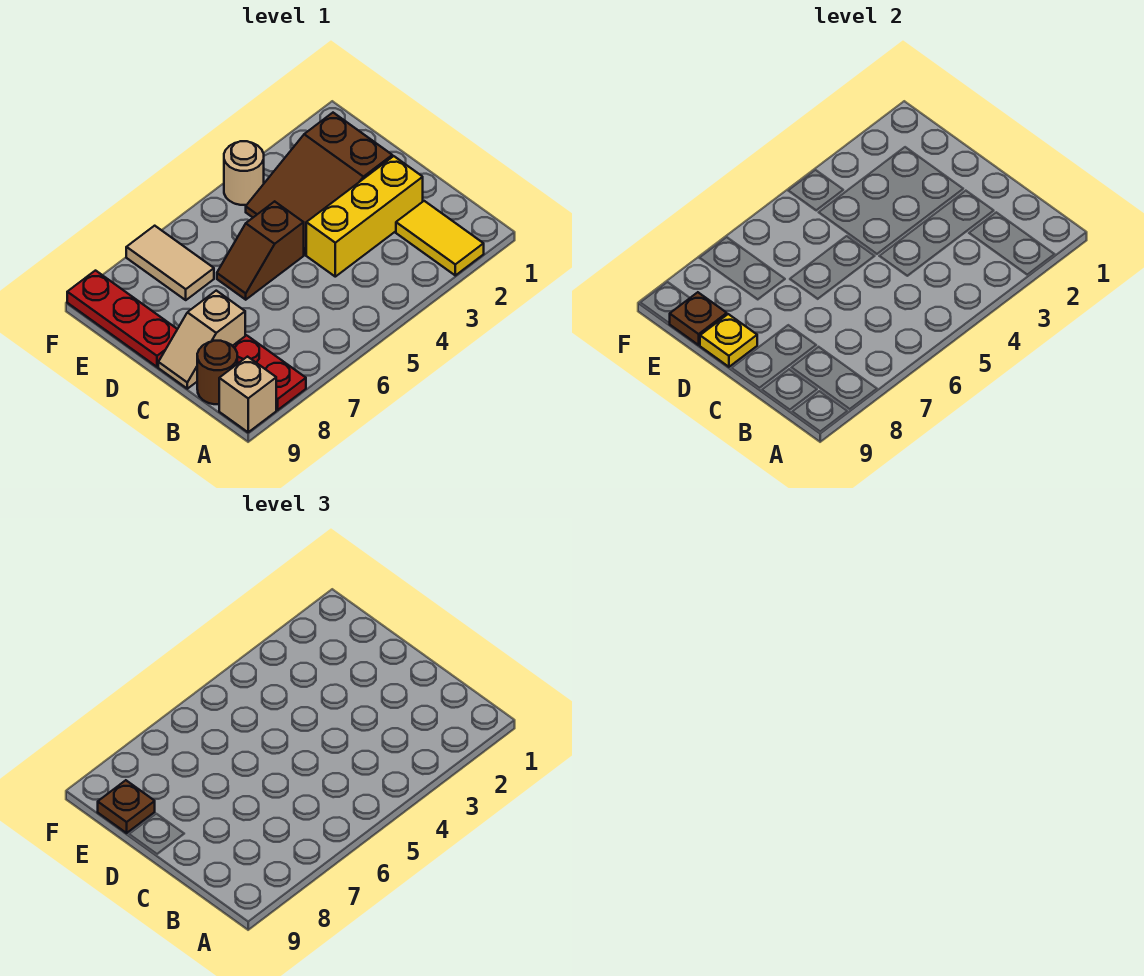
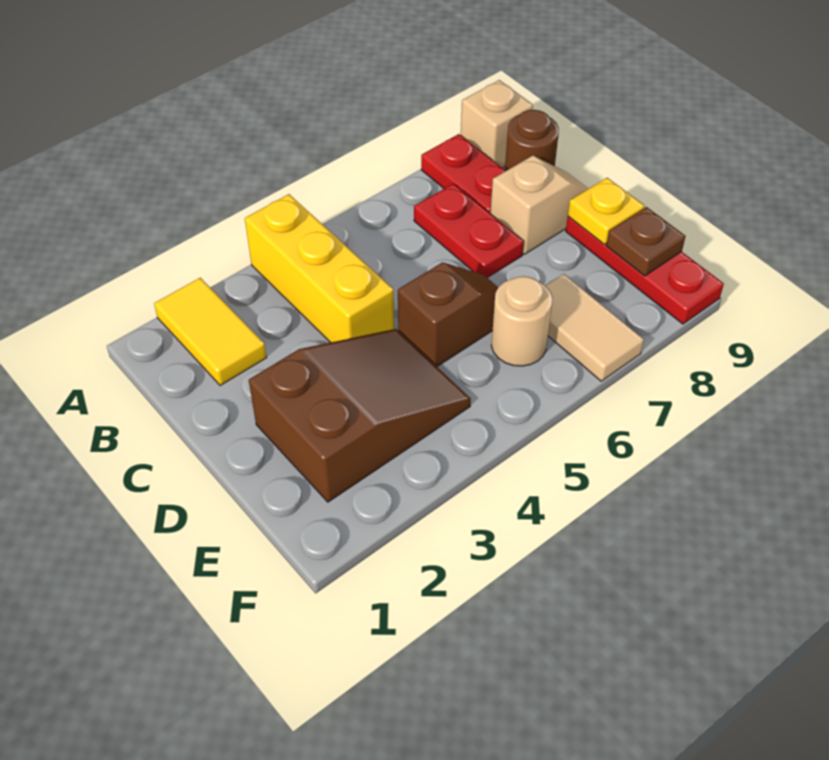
none -> red plate B7:C7 level 1
yellow brick C2:C4 level 1 -> yellow brick A4:C4 level 1
brown plate E9 level 3 -> none
tan round brick F4 level 1 -> tan round brick E6 level 1

